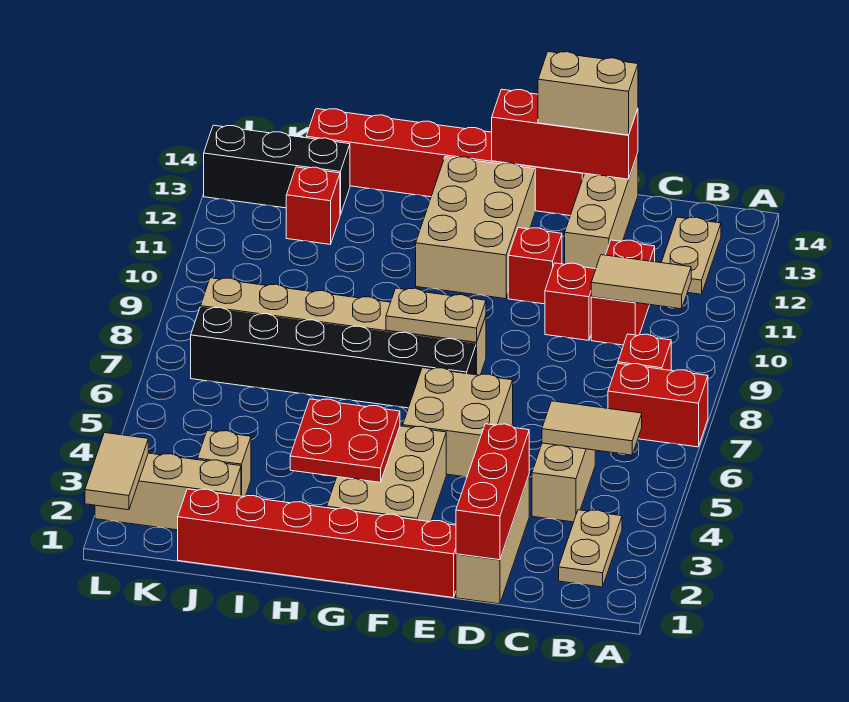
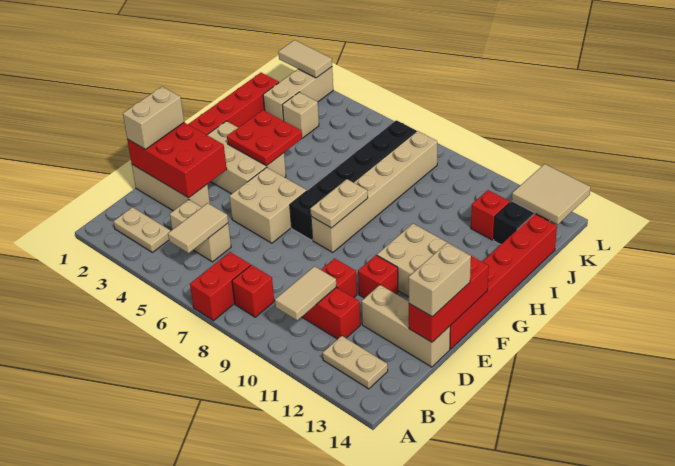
red brick D1:D3 level 2 -> red brick D1:E3 level 2
none -> tan brick D1:E1 level 3
none -> tan tile K13:L14 level 2

